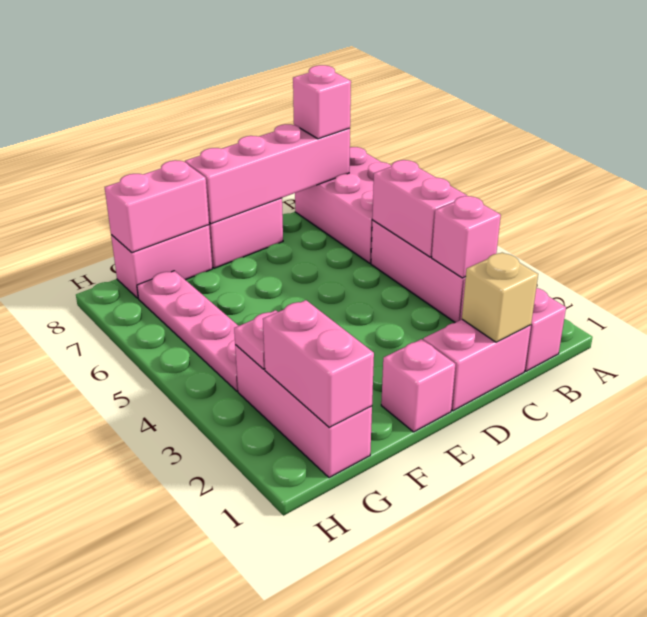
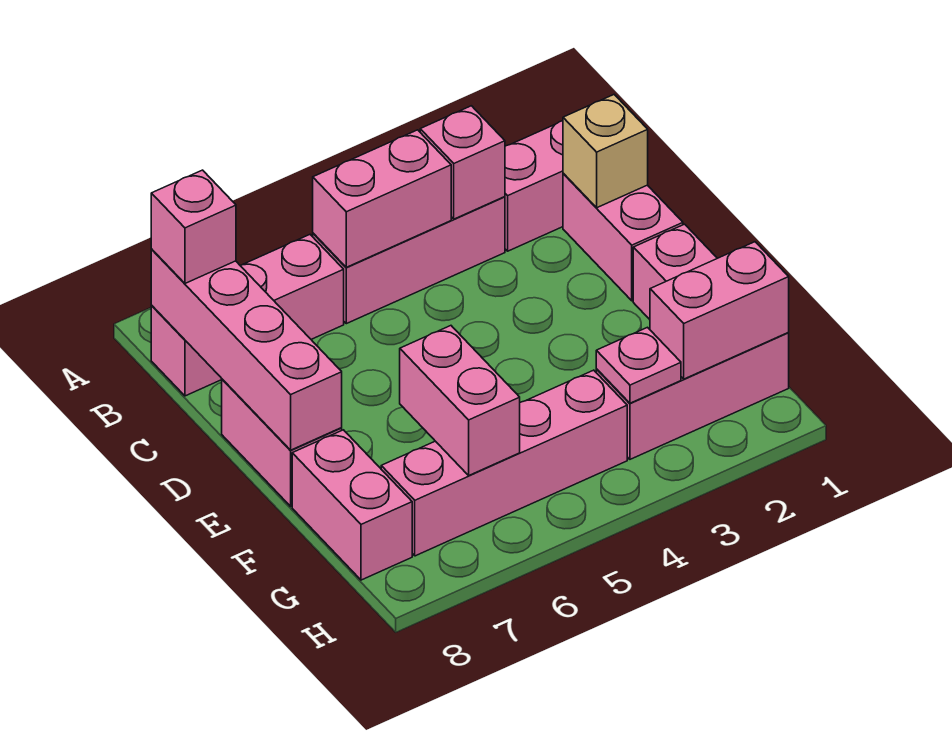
pink brick A6:B8 level 1 -> pink brick B6:B8 level 1
pink brick F8:G8 level 2 -> pink brick F6:G6 level 2
pink plate G4:G7 level 1 -> pink brick G4:G7 level 1

